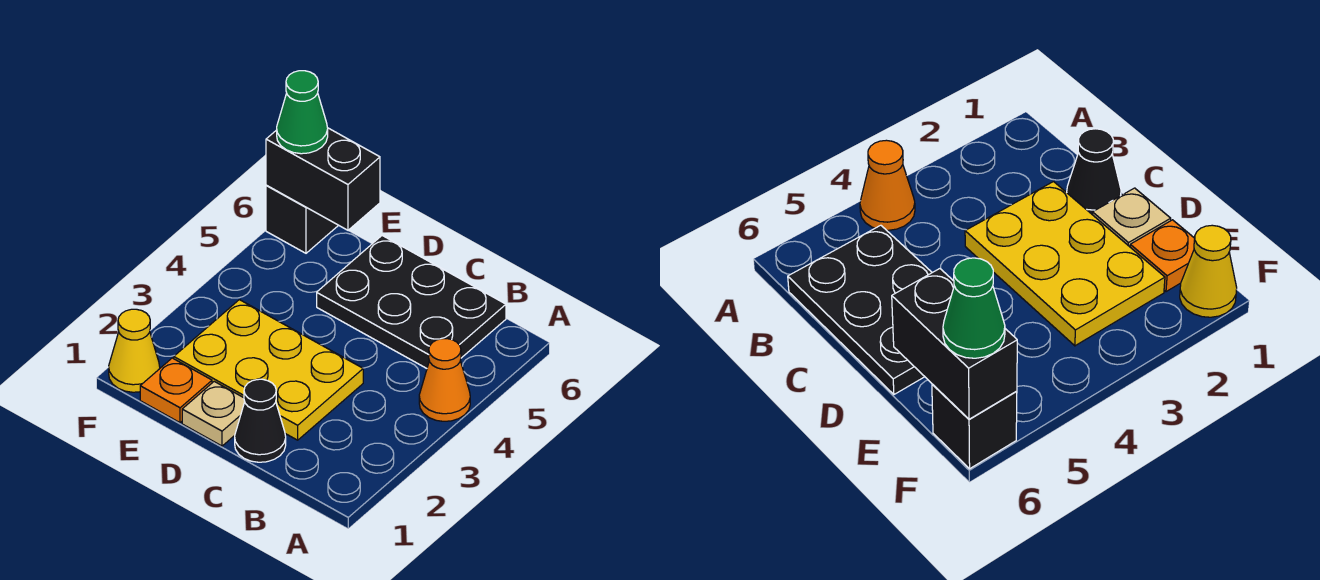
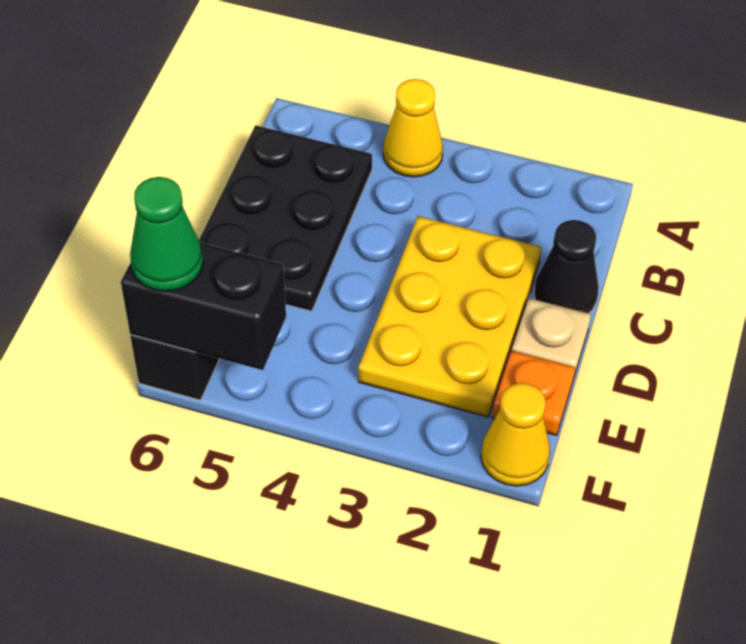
orange cone A4 level 1 -> yellow cone A4 level 1
black brick E6:F6 level 2 -> black brick F5:F6 level 2

